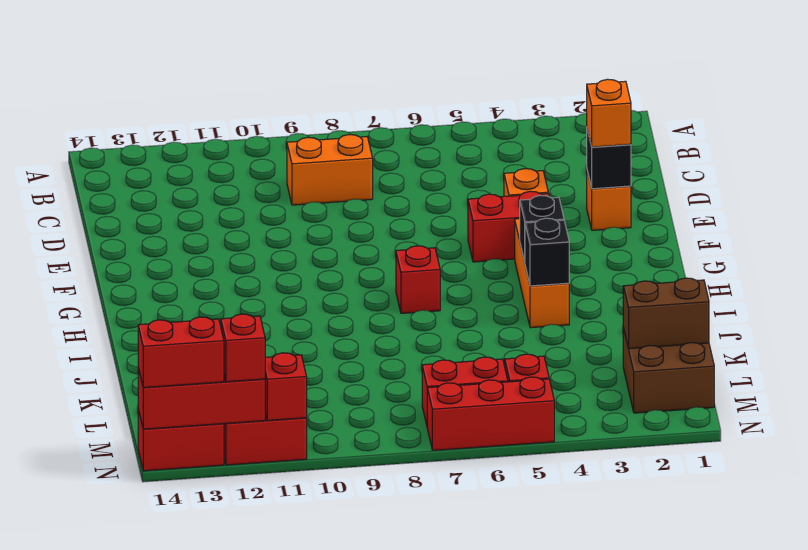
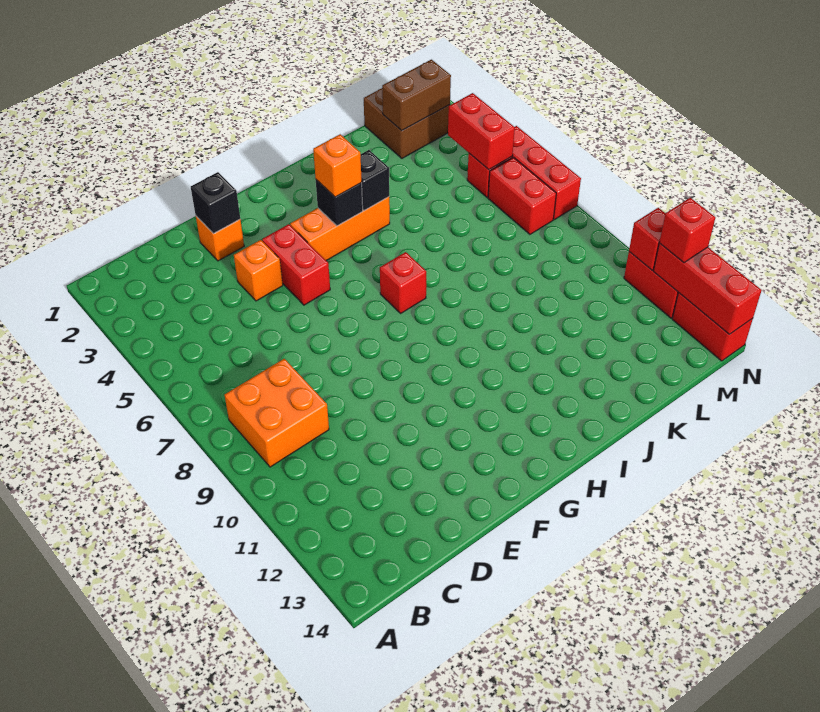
orange brick C8:C9 level 1 -> orange brick B8:C9 level 1
orange brick E2 level 3 -> orange brick H4 level 3
brown brick L1:L2 level 2 -> brown brick L2:M2 level 2
red brick N13:N14 level 3 -> red brick M4:M5 level 2

